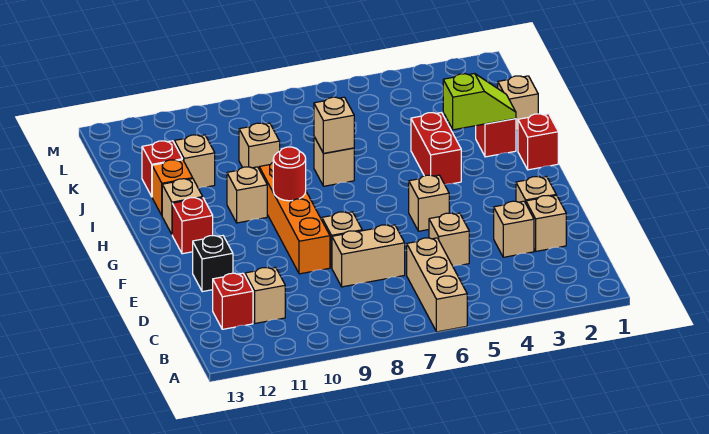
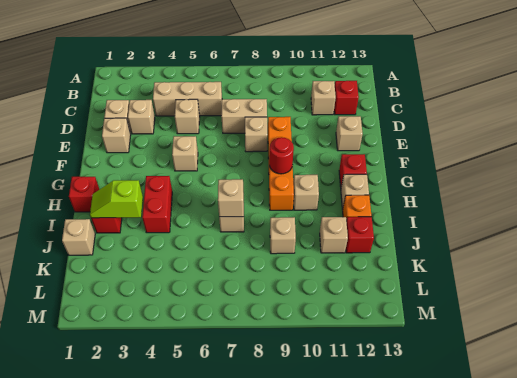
tan brick A6:C6 level 1 -> tan brick C4:C6 level 1
black brick E12 level 1 -> tan brick E12 level 1

